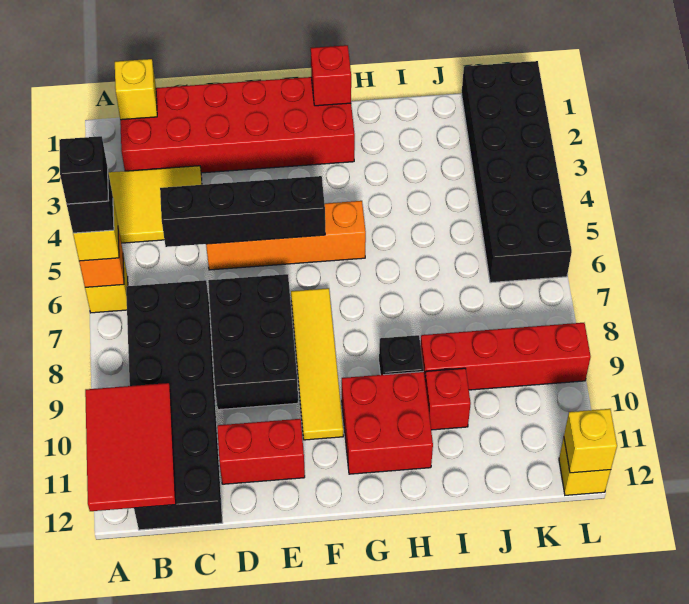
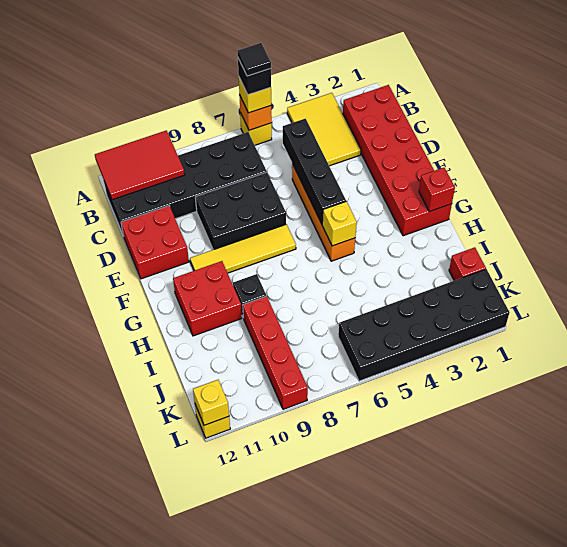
black brick A6 level 5 -> black tile A6 level 5
yellow brick B1 level 2 -> yellow brick G5 level 2
red brick D11:E11 level 1 -> red brick D11:E12 level 1
red brick I10 level 1 -> red brick J1 level 1

